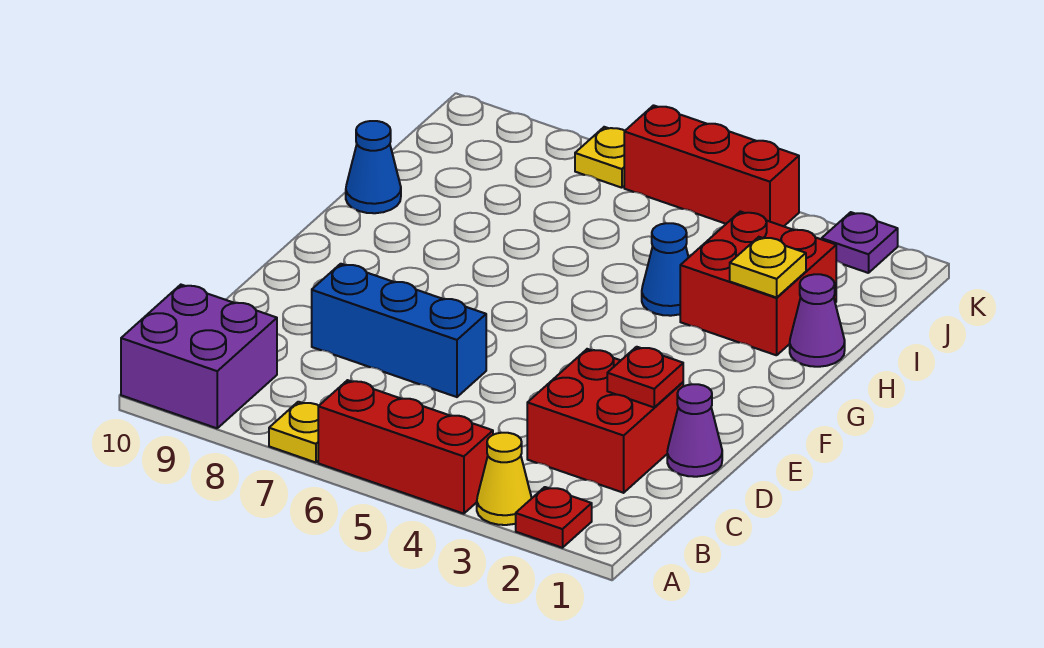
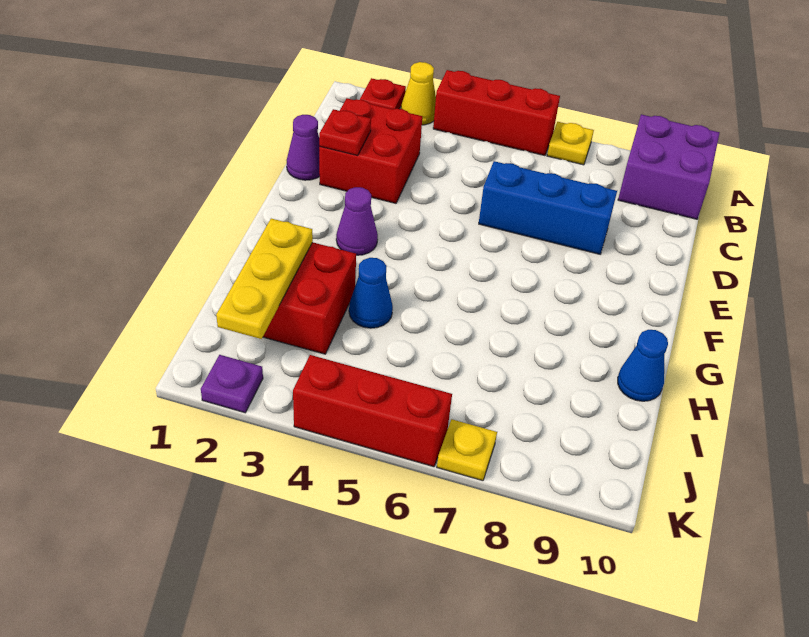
purple cone H1 level 1 -> purple cone F3 level 1
yellow plate H2 level 2 -> yellow plate H2:J2 level 2

